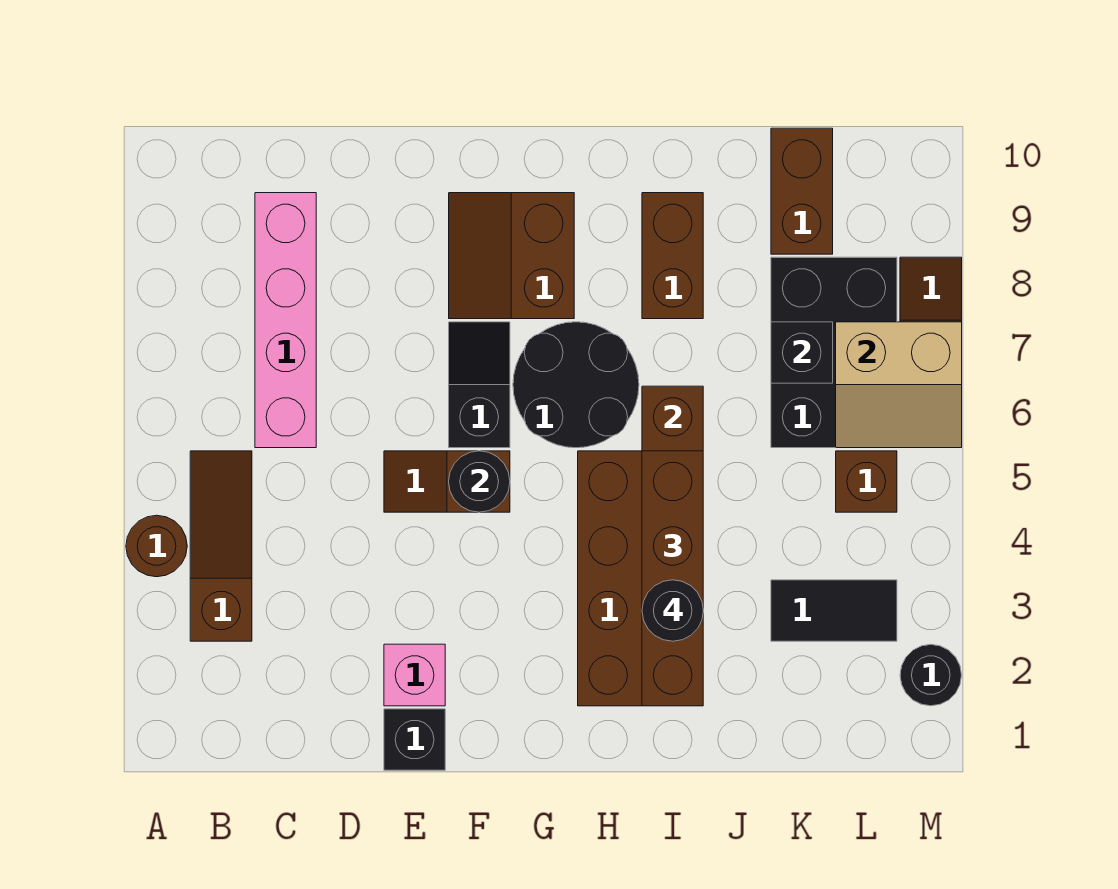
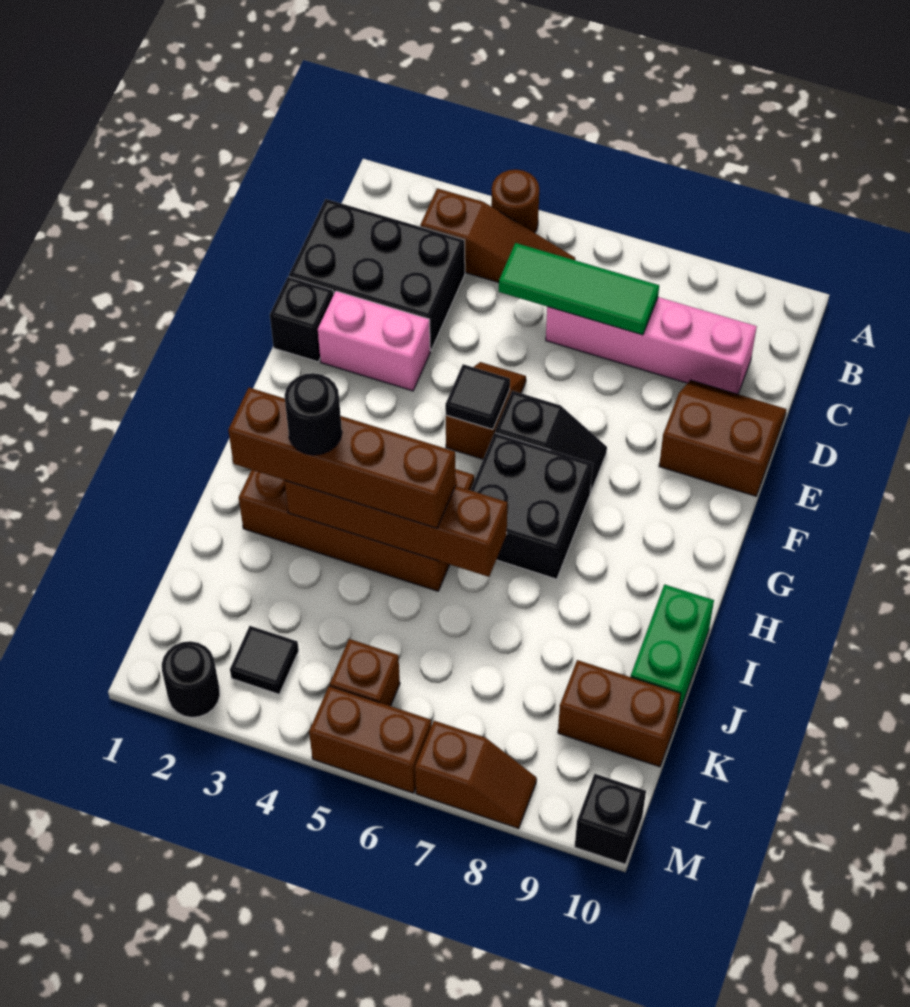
none -> green tile C5:C7 level 2
pink brick E2 level 1 -> pink brick E2:E3 level 1
black round brick F5 level 2 -> black tile F5 level 2
brown slope F8:G9 level 1 top G -> brown slope D9:E10 level 1 top E
black round brick G6:H7 level 1 -> black brick G6:H7 level 1
brown brick I8:I9 level 1 -> brown brick M5:M6 level 1
none -> green brick I10:J10 level 1
black tile K3:L3 level 1 -> black tile L3 level 1
black brick K6:L8 level 1 -> black brick C1:D3 level 1
black brick K7 level 2 -> black brick M10 level 1
tan slope L6:M7 level 2 top 7 -> none

